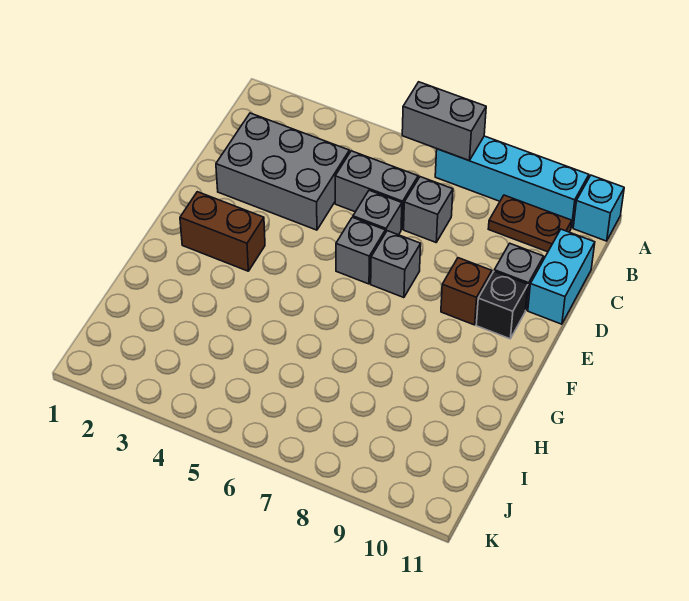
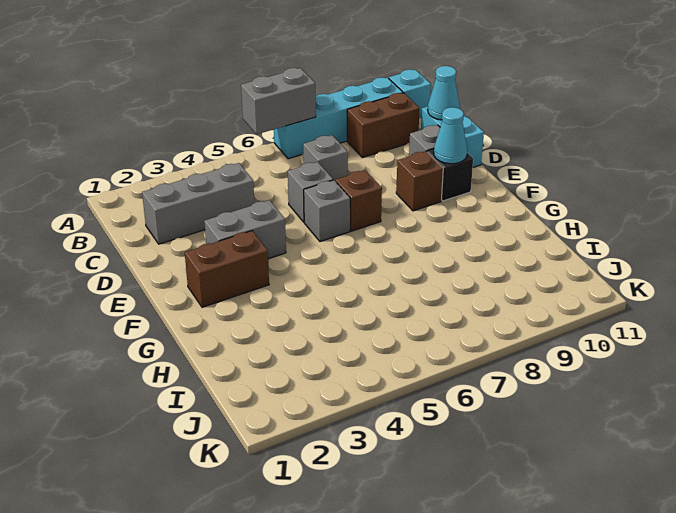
brown plate B9:B10 level 1 -> brown brick B9:B10 level 1
grey brick C2:D4 level 1 -> grey brick C2:C4 level 1
grey brick C5:C6 level 1 -> grey brick E3:E4 level 1
none -> cyan cone C11 level 2
grey brick E7 level 1 -> brown brick E7 level 1
none -> cyan cone E10 level 2

